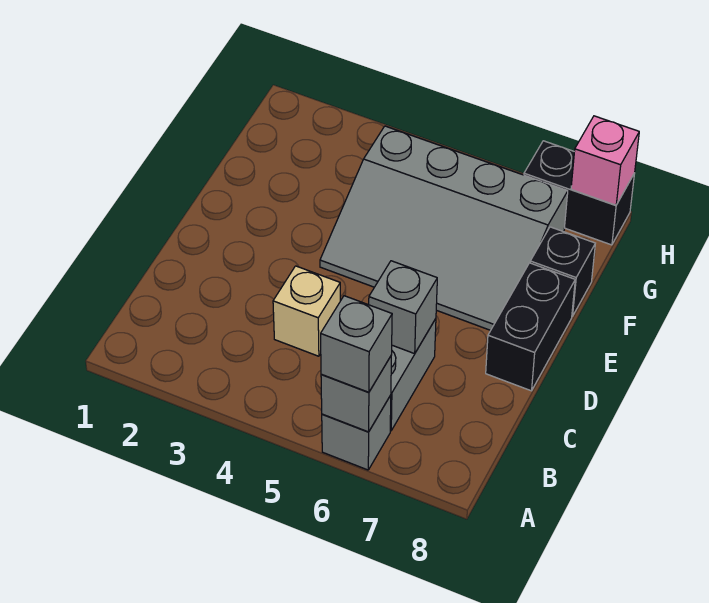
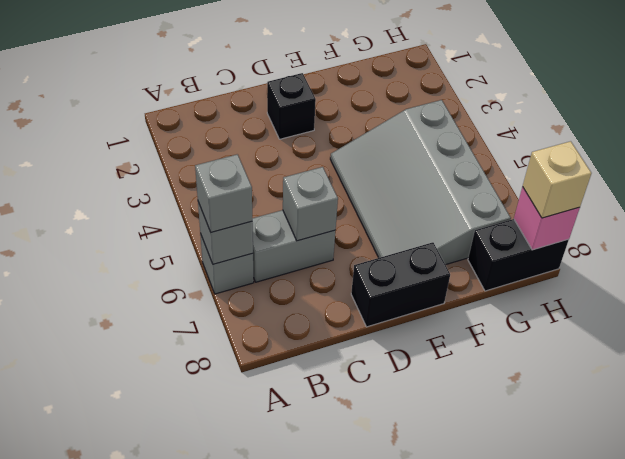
tan brick C4 level 1 -> tan brick H8 level 3
black brick F8 level 1 -> black brick D2 level 1
black brick H7:H8 level 1 -> black brick G8:H8 level 1

